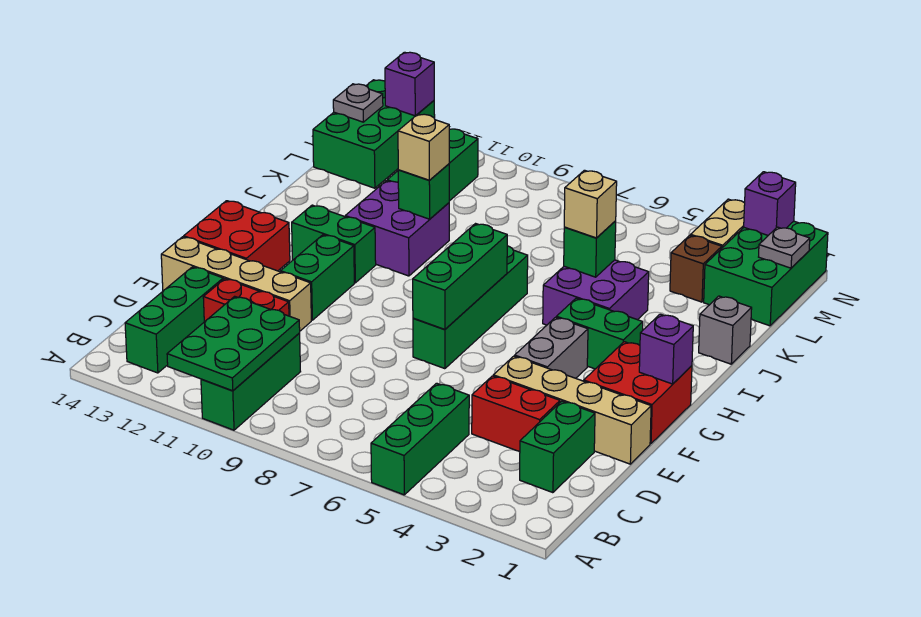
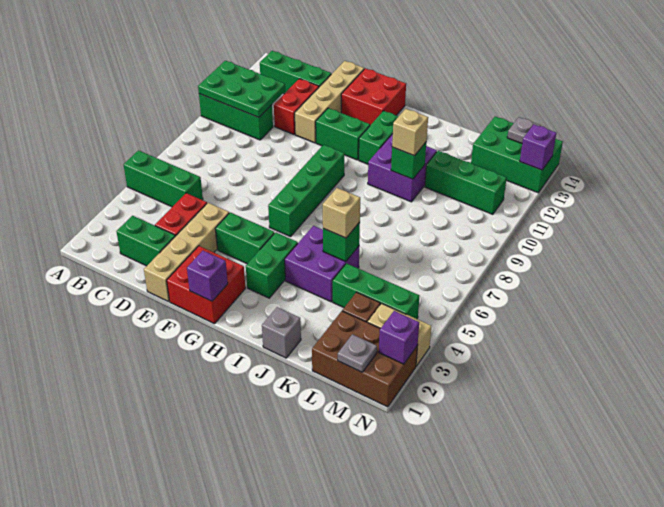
grey brick F4:G4 level 1 -> green brick F4:G4 level 1
green brick F7:I7 level 1 -> green brick G6:G9 level 1
green brick F7:H7 level 2 -> green brick K4:M4 level 1
green brick L1:N2 level 1 -> brown brick L1:N2 level 1

